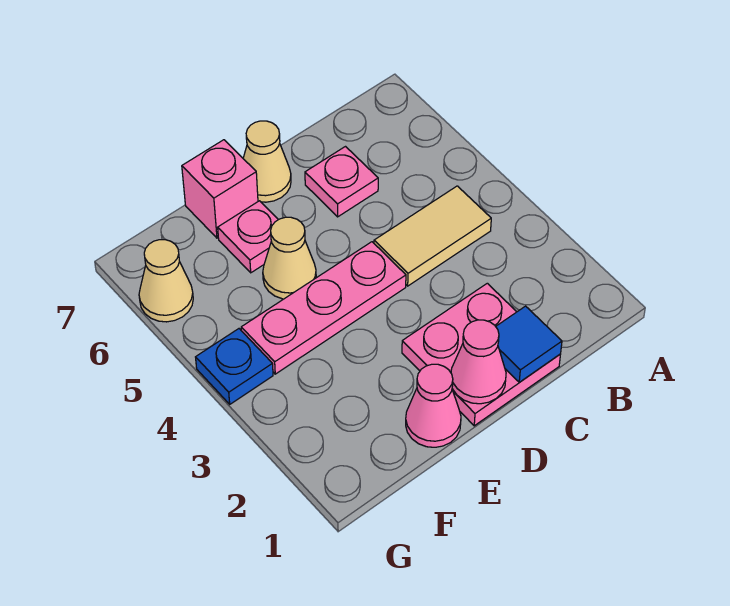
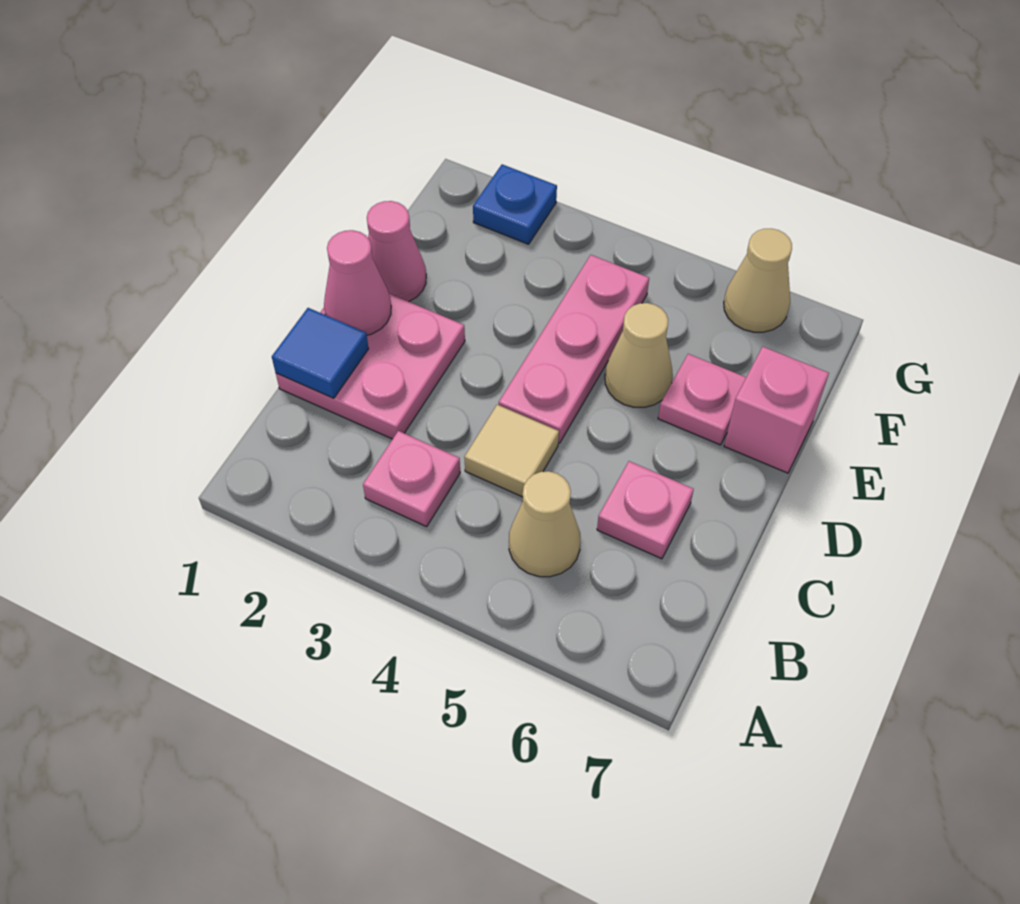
none -> pink plate B3 level 1
tan tile B4:C4 level 1 -> tan tile C4 level 1
tan cone D7 level 1 -> tan cone B5 level 1
blue plate G4 level 1 -> blue plate G2 level 1

